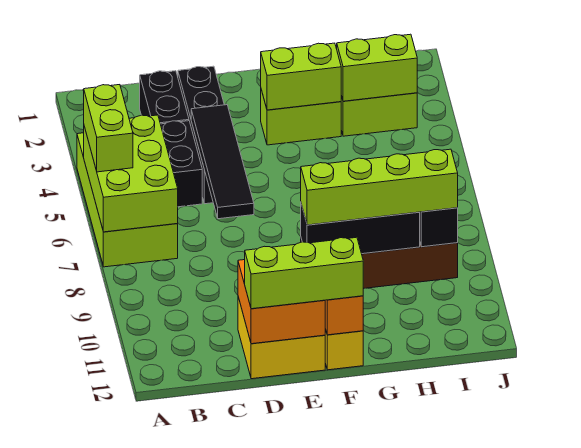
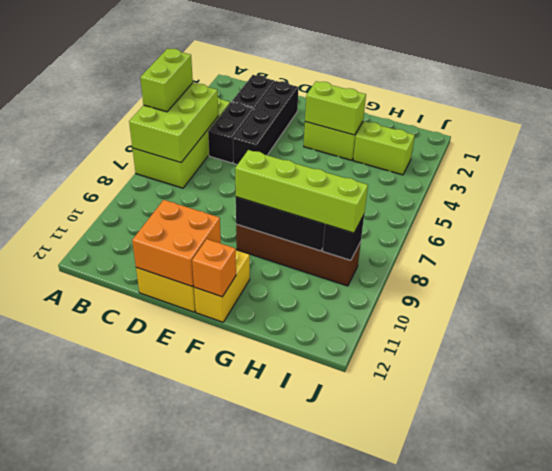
black tile D4:D7 level 2 -> none
lime brick D12:F12 level 3 -> none
lime brick H3:I3 level 2 -> none

